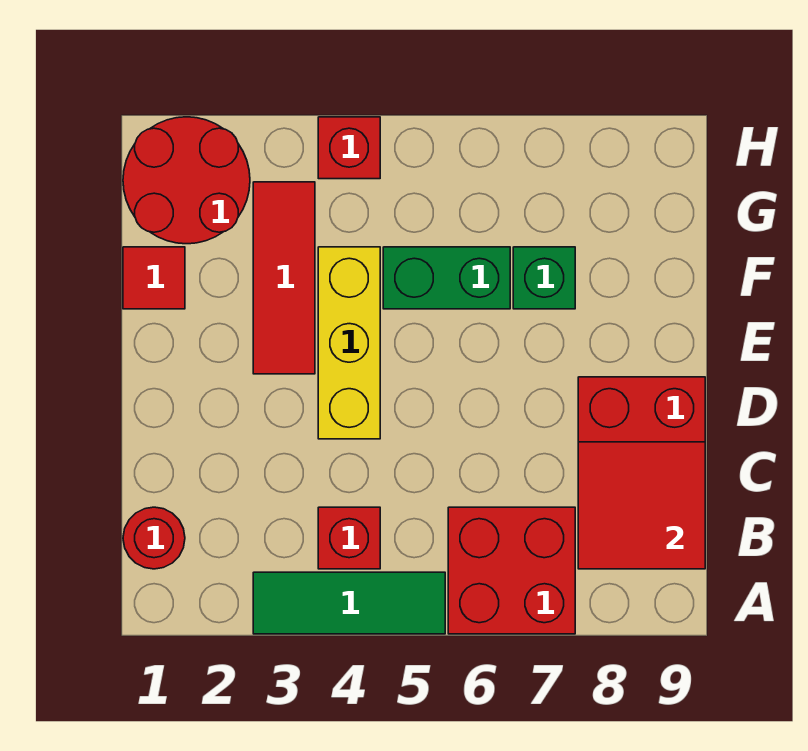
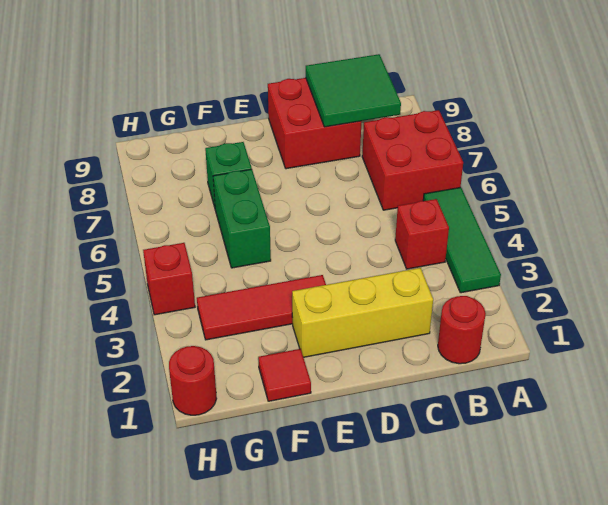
red tile B8:C9 level 2 -> green tile B8:C9 level 2
yellow brick D4:F4 level 1 -> yellow brick C2:E2 level 1
red round brick G1:H2 level 1 -> red round brick H1 level 1

